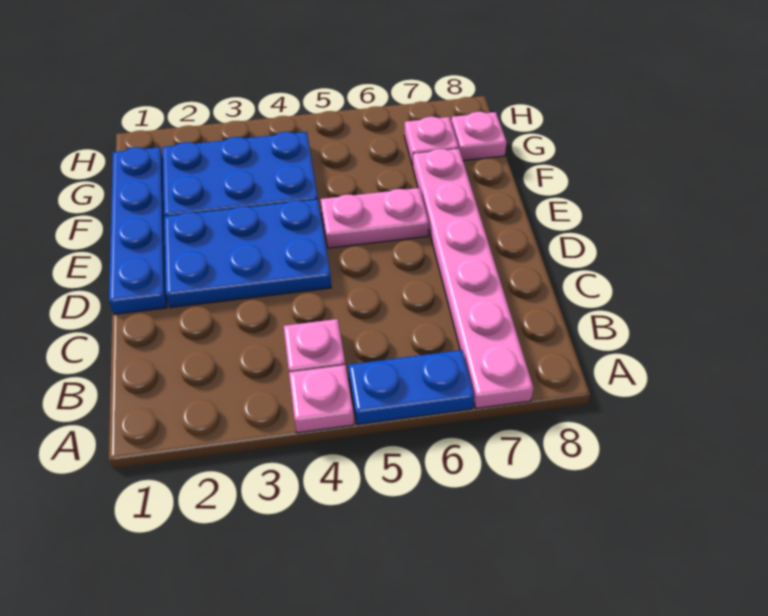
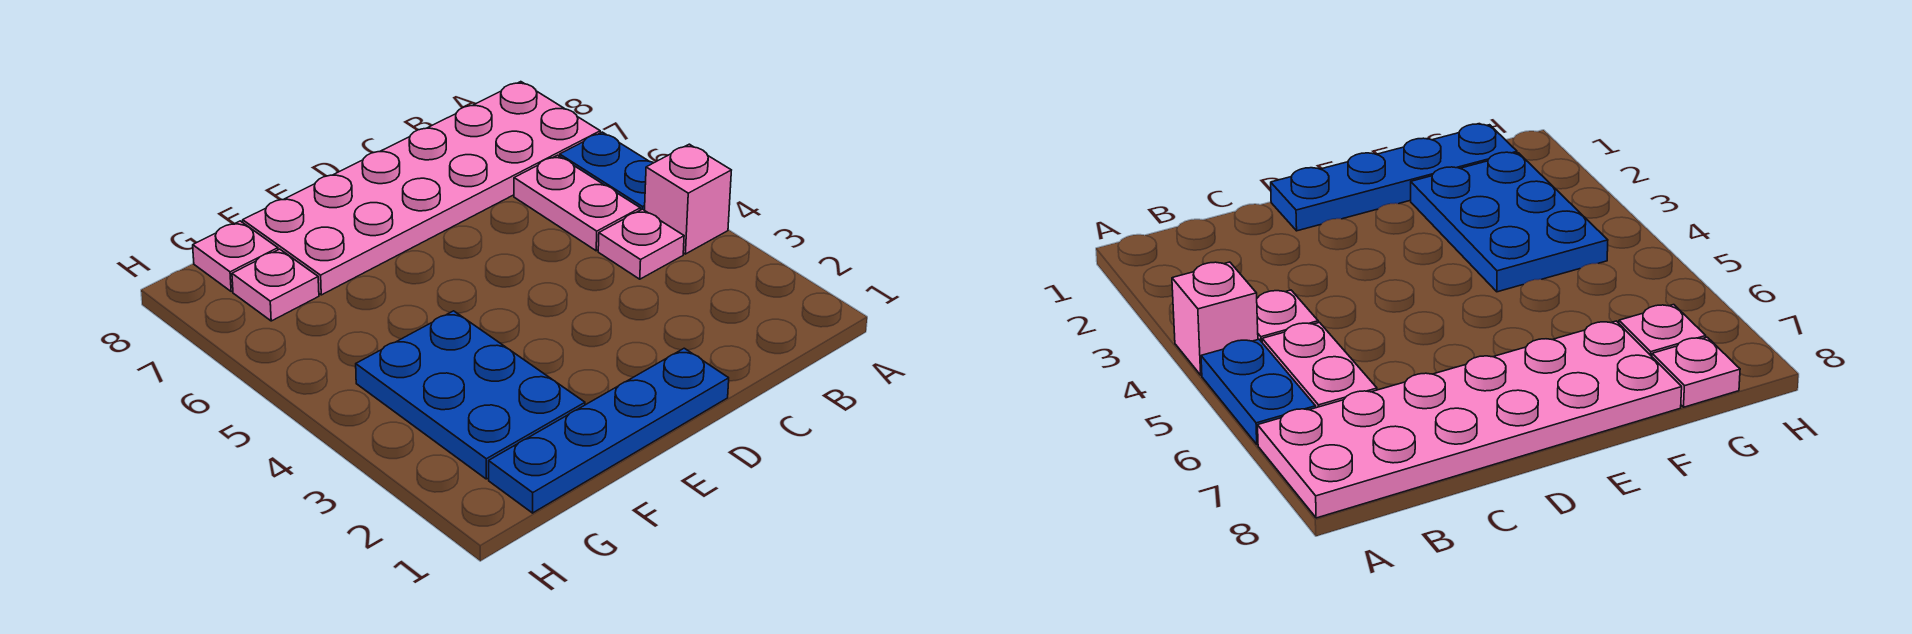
pink plate A4 level 1 -> pink brick A4 level 1
pink plate A7:F7 level 1 -> pink plate A7:F8 level 1
blue plate D2:E4 level 1 -> none
pink plate E5:E6 level 1 -> pink plate B5:B6 level 1

